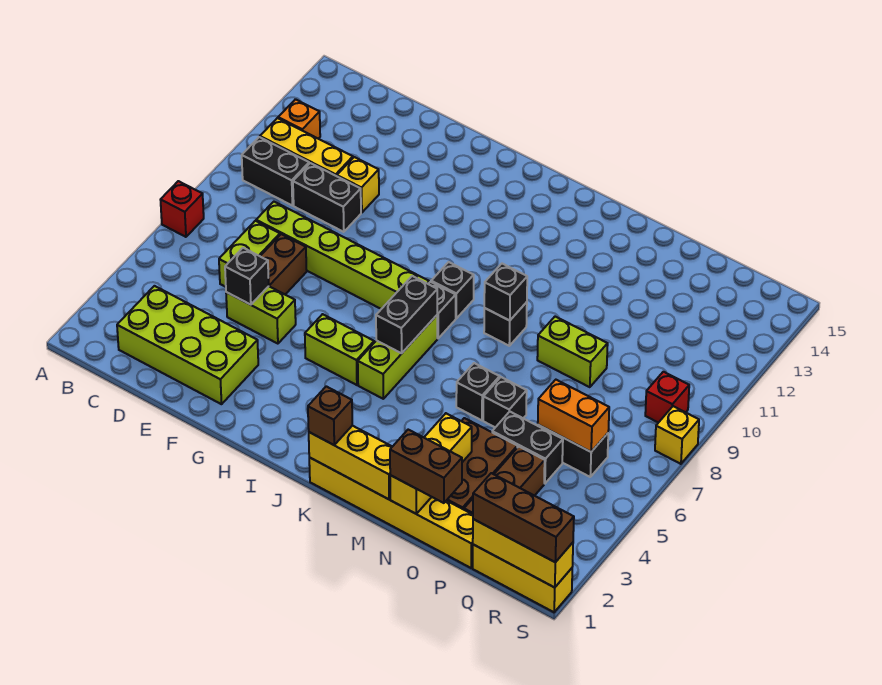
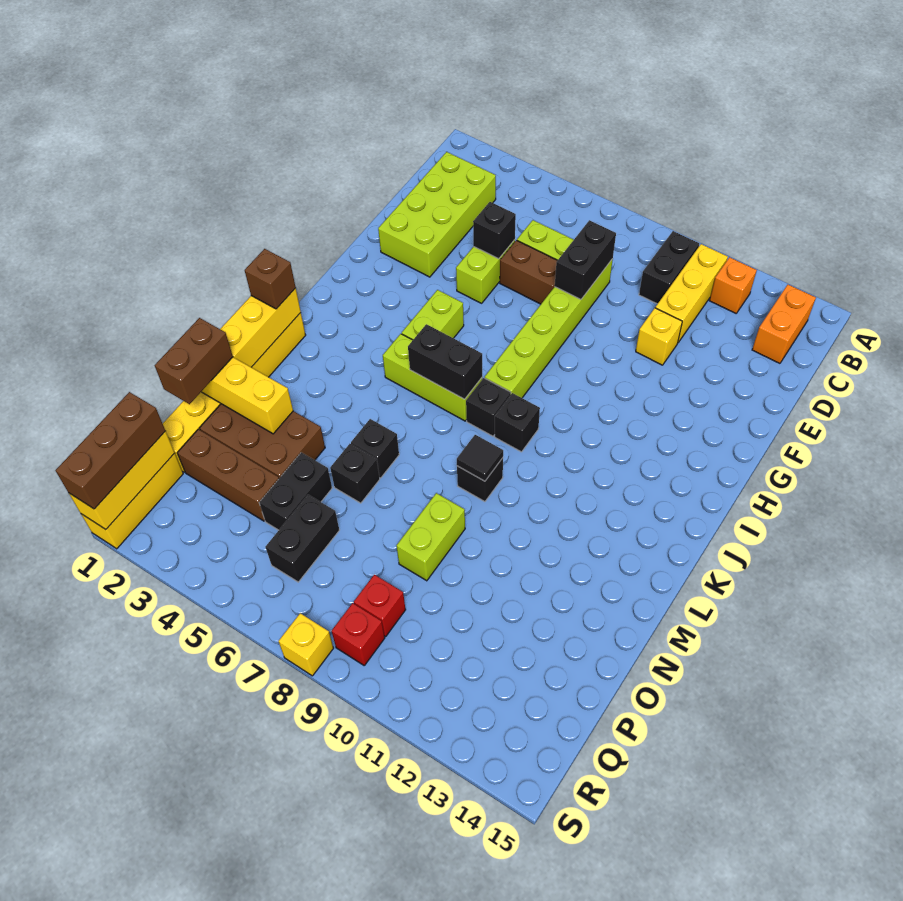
red brick A7 level 1 -> red brick Q9 level 1
black brick D10:E10 level 1 -> black brick D8:E8 level 2
black brick L9 level 2 -> black tile L9 level 2
orange brick P6:Q6 level 2 -> orange brick B14:C14 level 1

